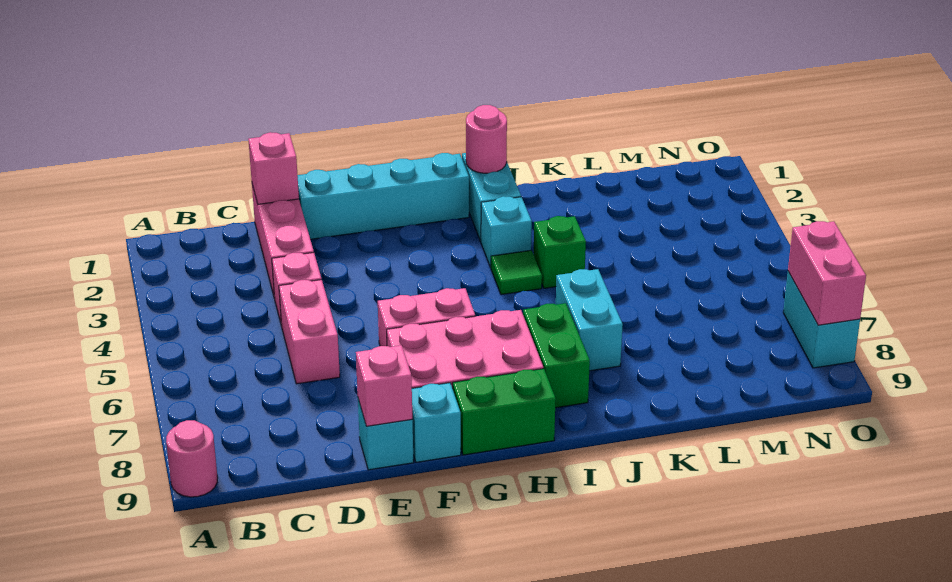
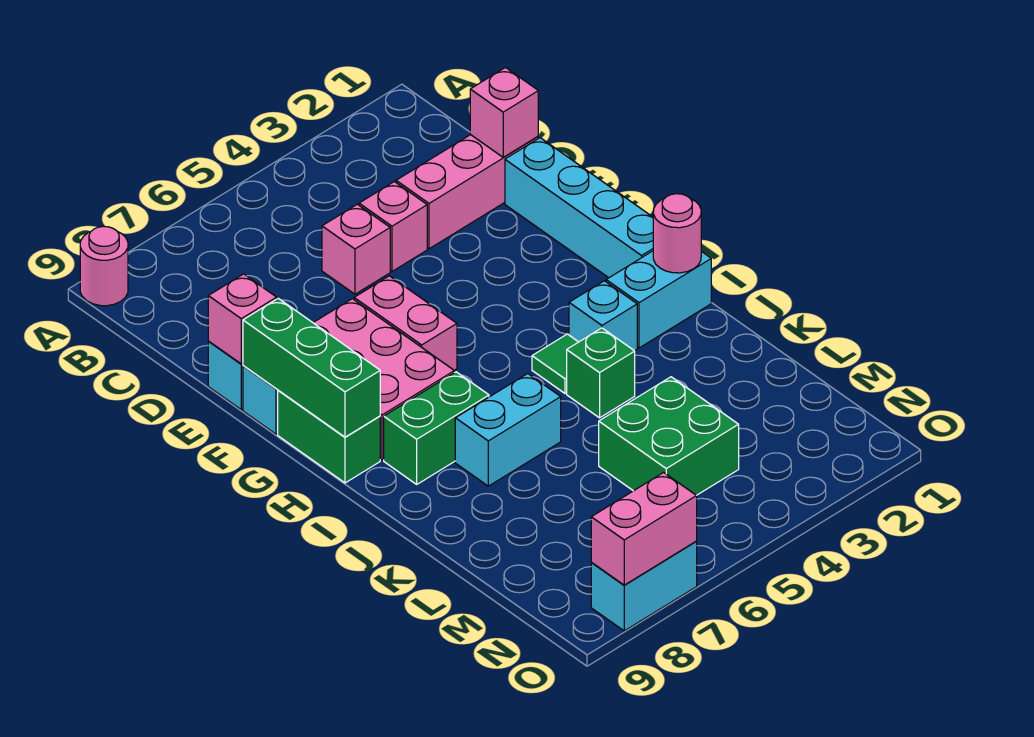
pink brick D5:D6 level 1 -> pink brick D5 level 1
none -> green brick F9:H9 level 2
none -> green brick L4:M5 level 1

